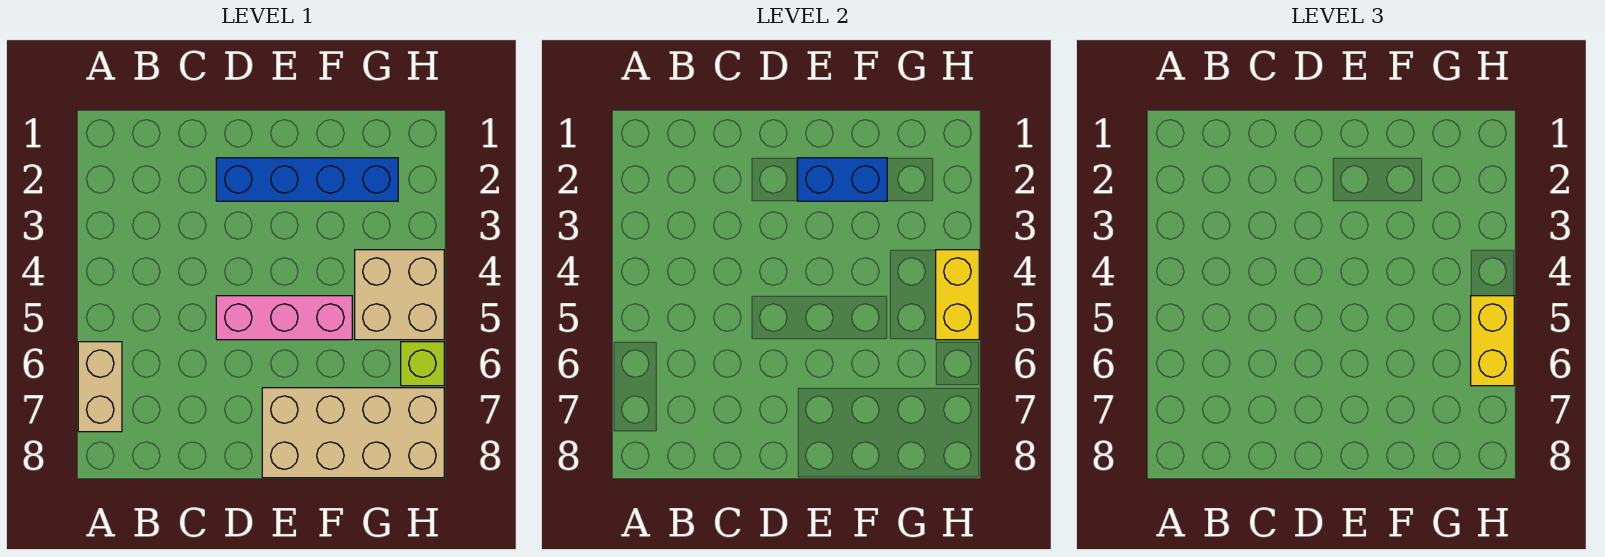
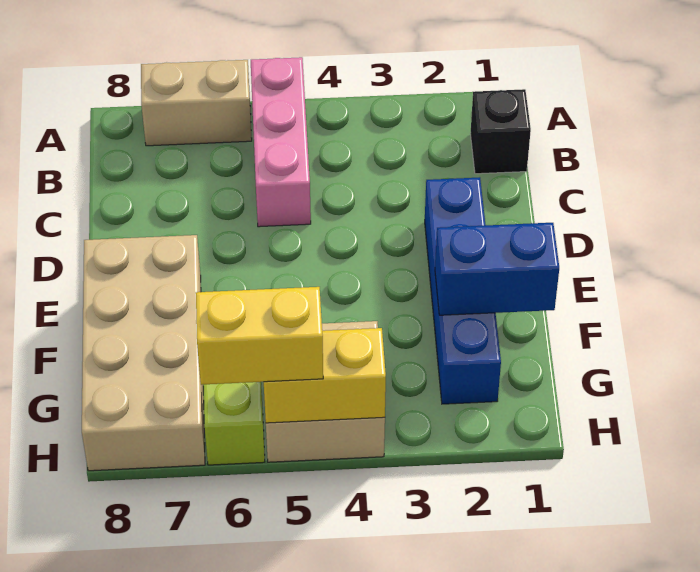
none -> black brick B1 level 1
pink brick D5:F5 level 1 -> pink brick A5:C5 level 1
blue brick E2:F2 level 2 -> blue brick F1:F2 level 2

